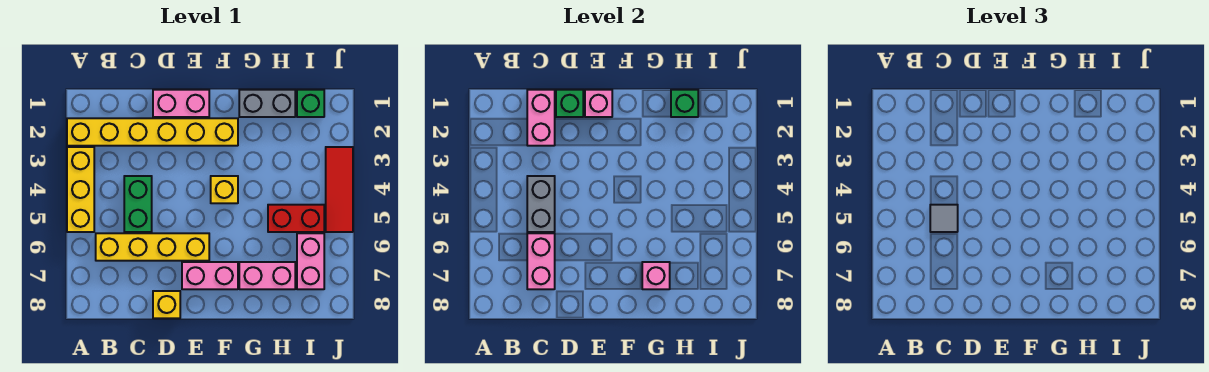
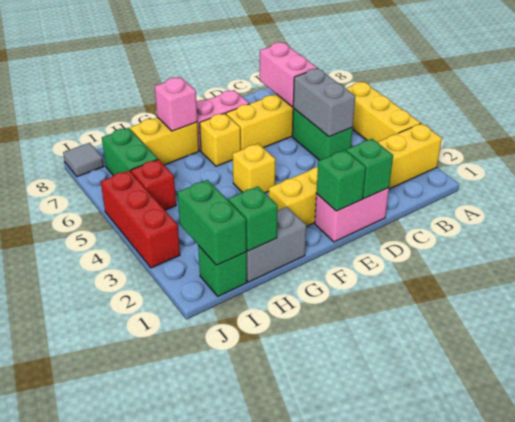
pink brick C1:C2 level 2 -> none
grey tile C5 level 3 -> grey tile J8 level 1
yellow brick D8 level 1 -> yellow brick F6 level 1
pink brick E1 level 2 -> green brick E1 level 2
pink brick G7:H7 level 1 -> yellow brick G7:H7 level 1
red brick H5:I5 level 1 -> red brick I5 level 1
none -> green brick I1:I2 level 2
pink brick I6:I7 level 1 -> green brick I6:I7 level 1
red tile J3:J5 level 1 -> red brick J3:J5 level 1

